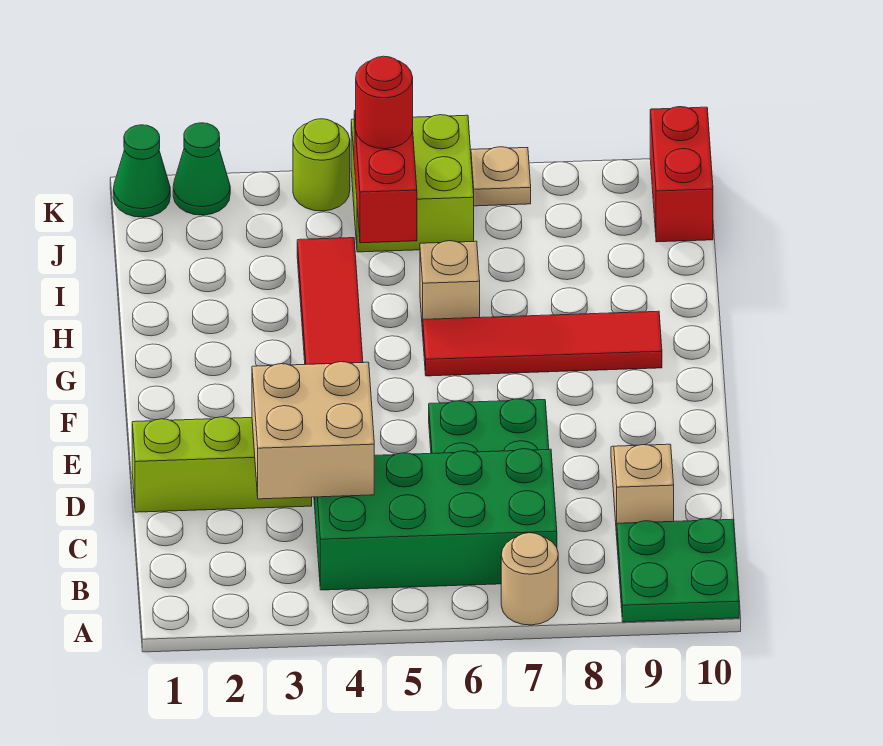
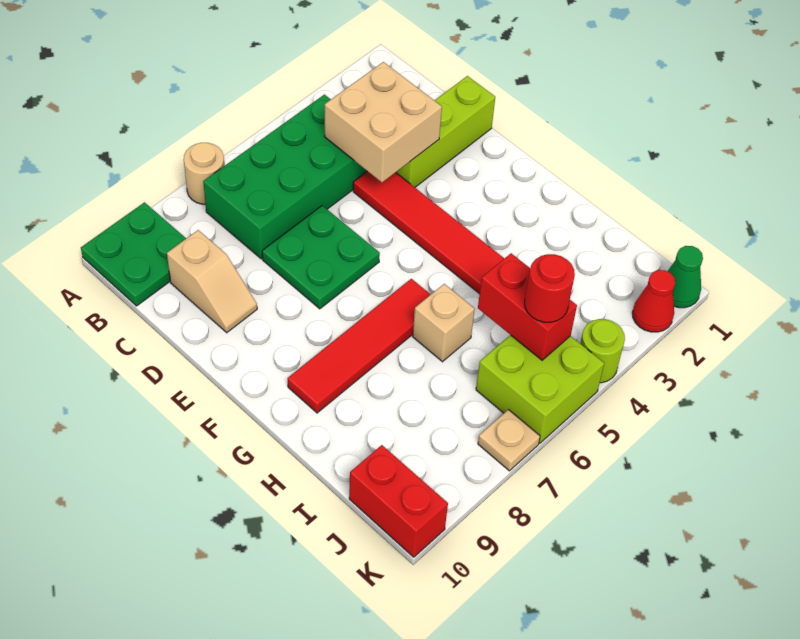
green cone K2 level 1 -> red cone K2 level 1

